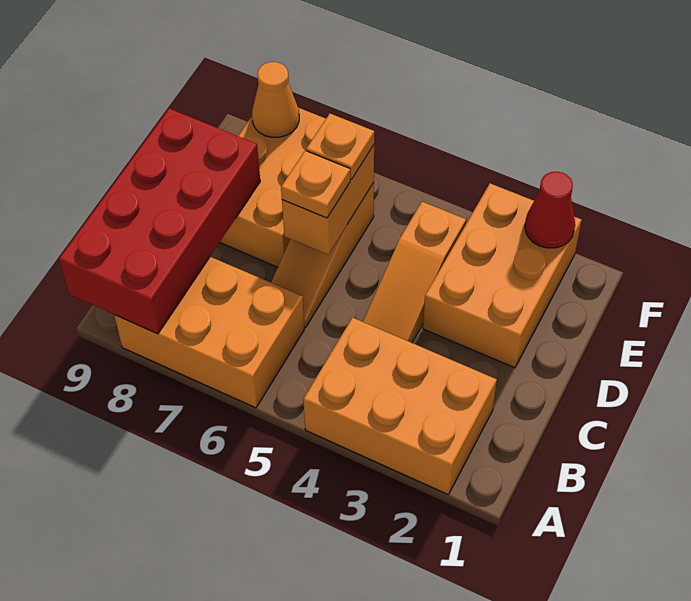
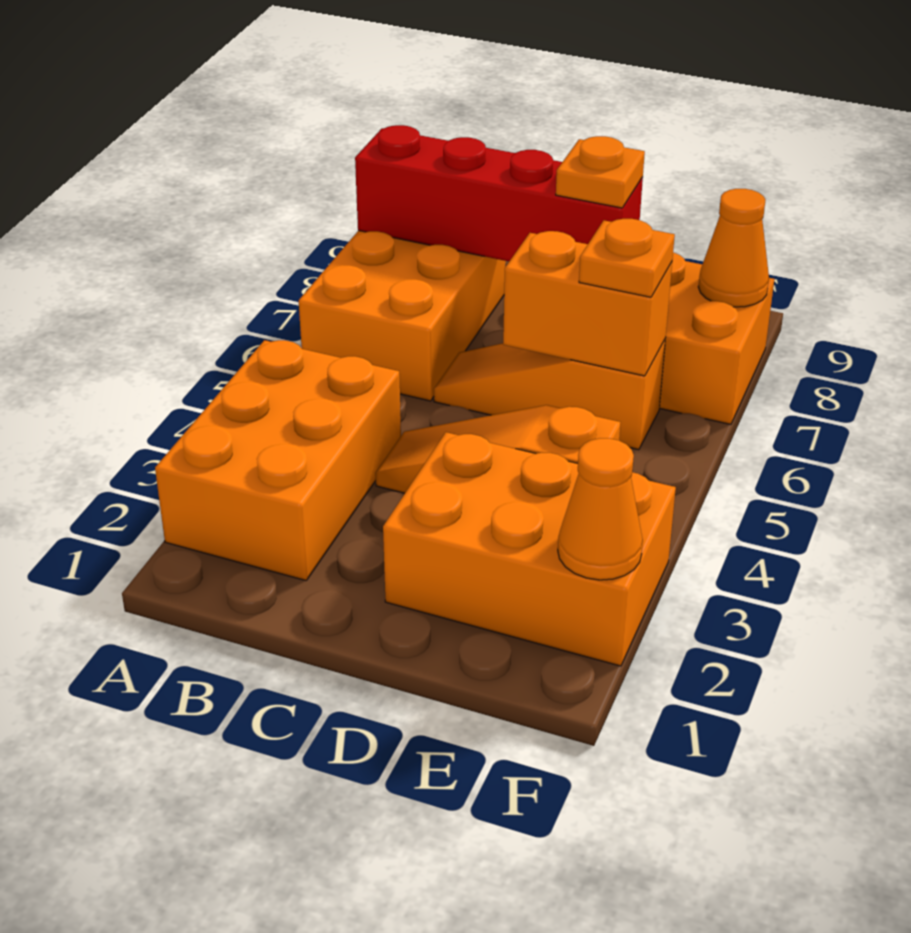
red brick A8:D9 level 2 -> red brick A8:D8 level 2
orange plate D6 level 3 -> orange plate D8 level 3
red cone F2 level 2 -> orange cone F2 level 2

